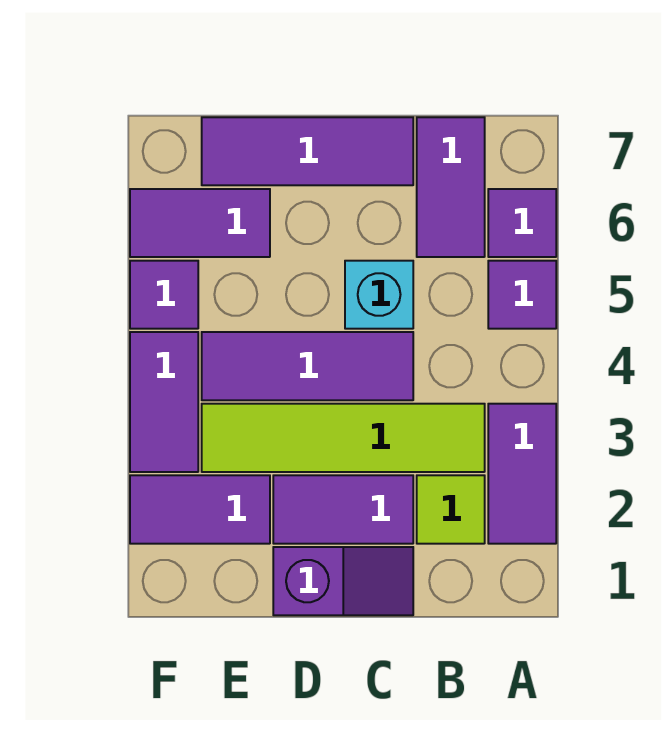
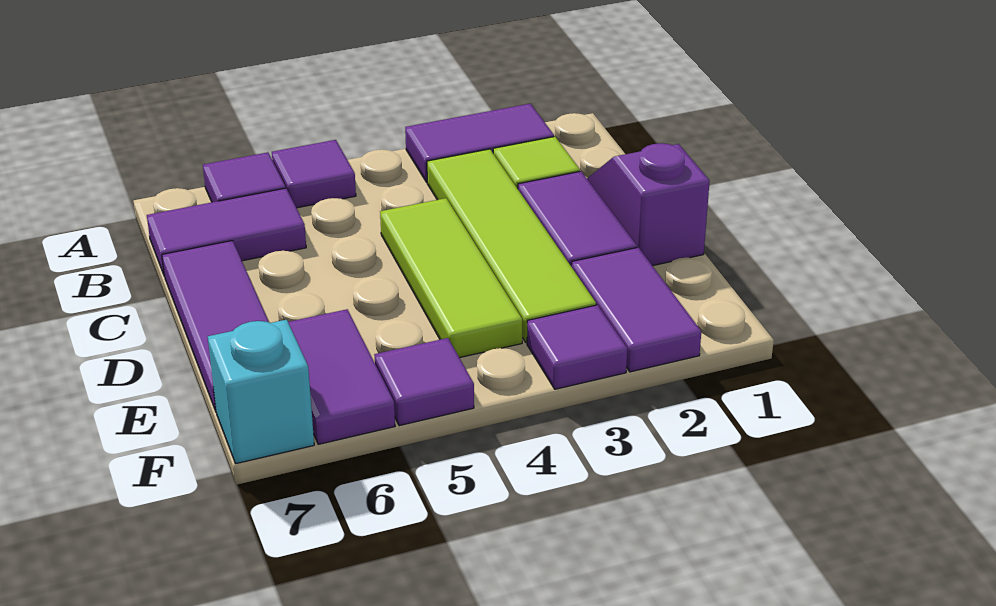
purple tile C4:E4 level 1 -> lime tile C4:E4 level 1
cyan brick C5 level 1 -> cyan brick F7 level 1
purple tile F3:F4 level 1 -> purple tile F3 level 1

